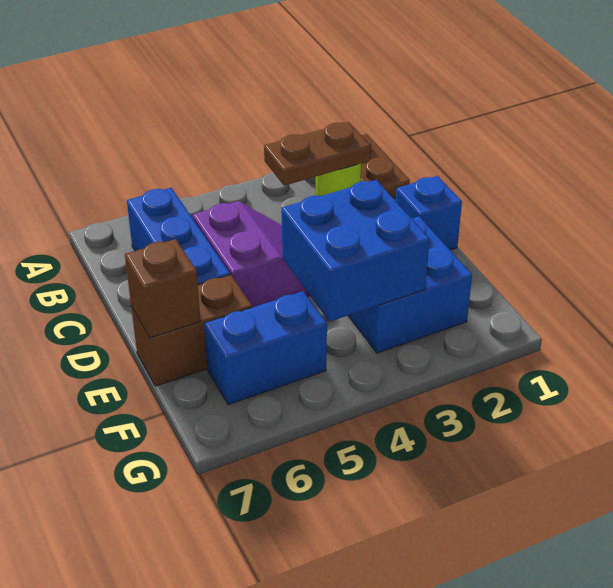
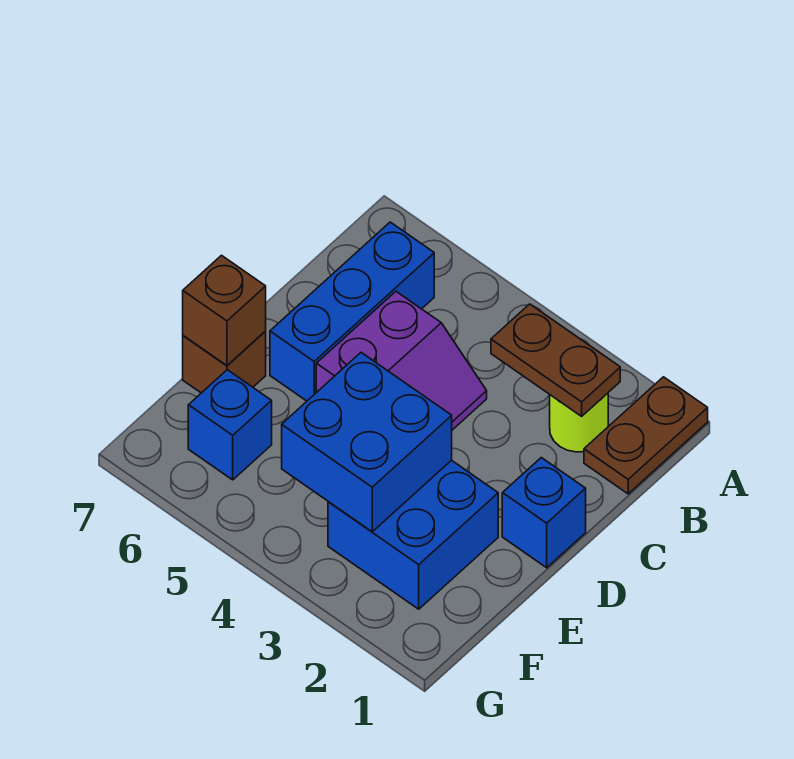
brown brick E6:E7 level 1 -> brown brick E7 level 1
blue brick F5:F6 level 1 -> blue brick F6 level 1

